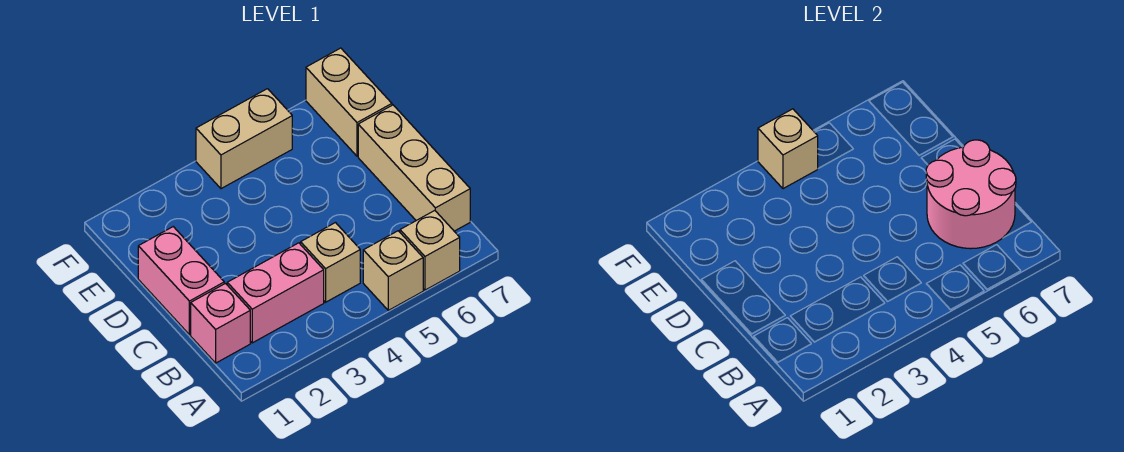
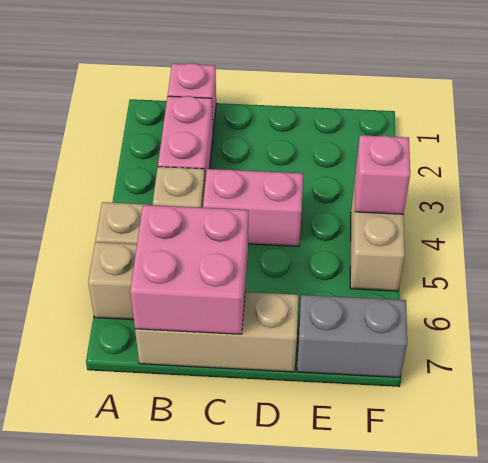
pink round brick B6:C7 level 2 -> pink brick B6:C7 level 2
pink brick C1:D1 level 1 -> pink brick C4:D4 level 1
tan brick E7:F7 level 1 -> grey brick E7:F7 level 1
tan brick F4 level 2 -> pink brick F4 level 2

